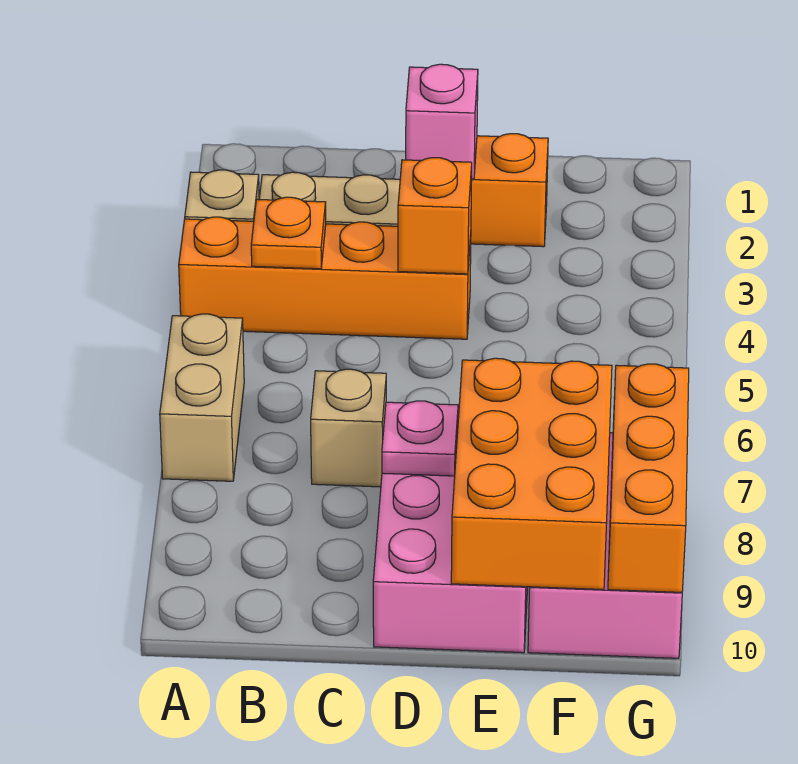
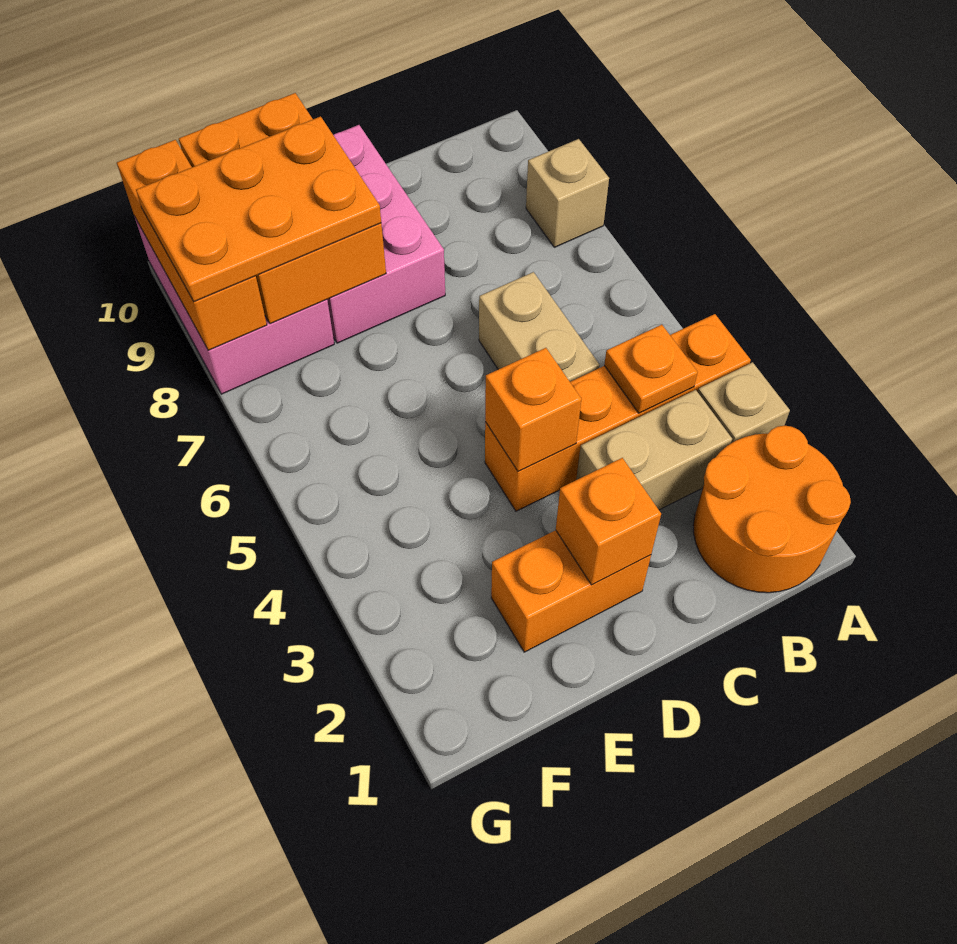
none -> orange round brick A1:B2 level 1
tan brick A6:A7 level 1 -> tan brick C5:C6 level 1
tan brick C7 level 1 -> tan brick A8 level 1
pink brick D2 level 2 -> orange brick D2 level 2
pink plate D8 level 2 -> none
none -> orange plate E8:G9 level 3

